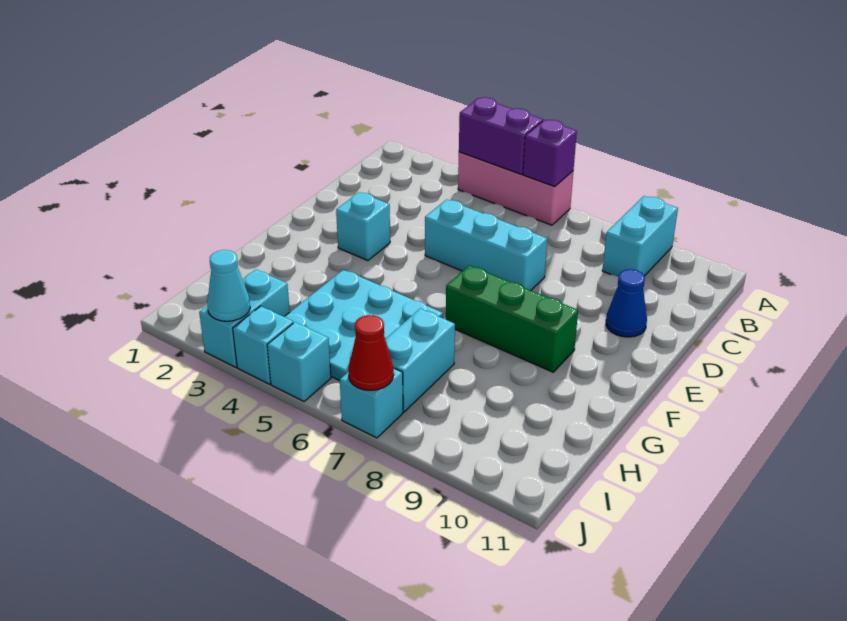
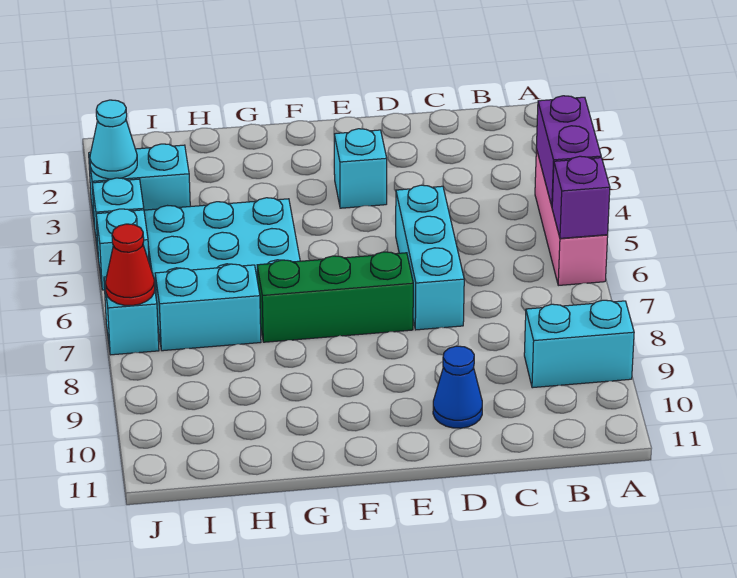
green brick F7:F9 level 1 -> green brick E7:G7 level 1

